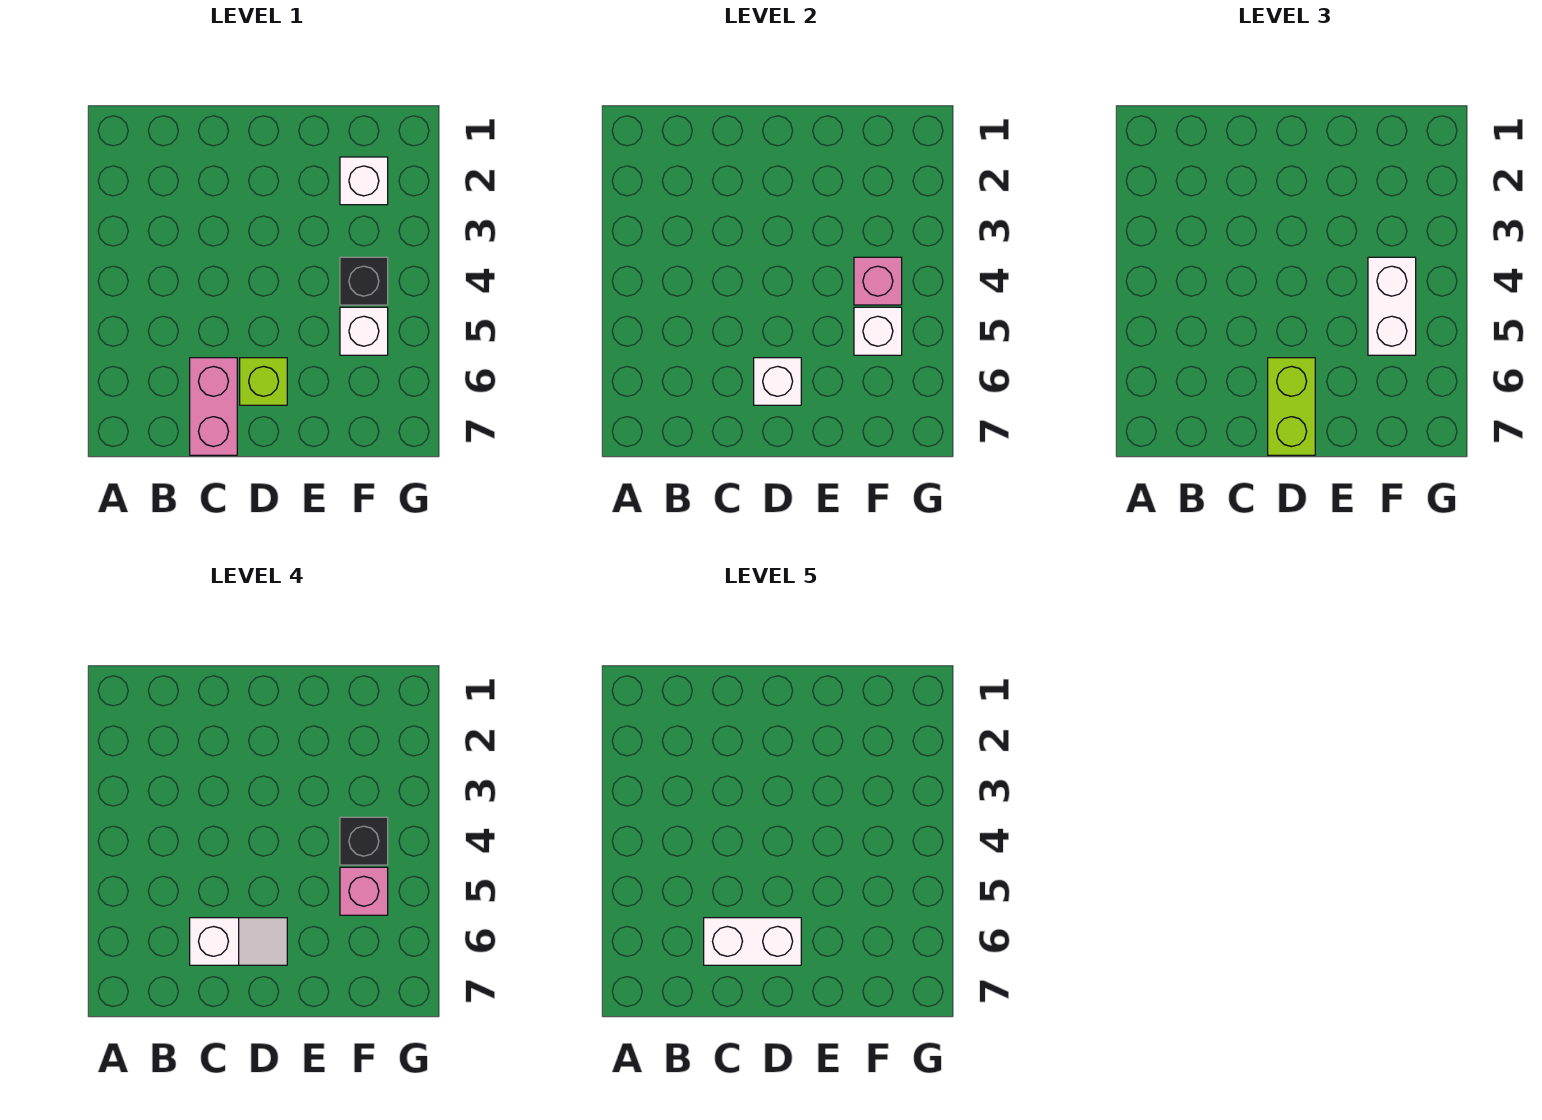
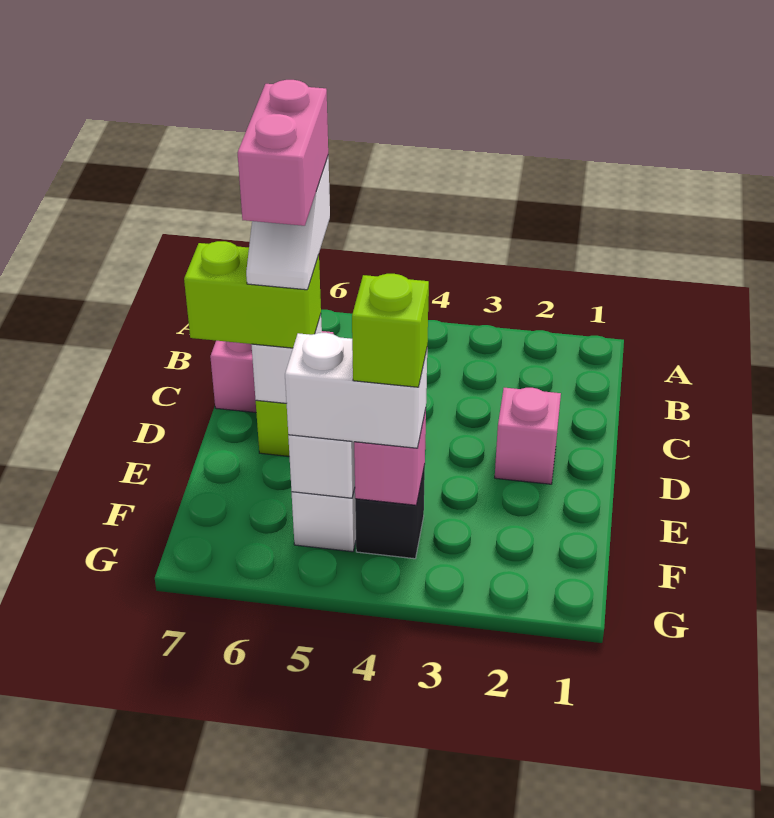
white brick C6:D6 level 5 -> pink brick C6:D6 level 5
white brick F2 level 1 -> none
black brick F4 level 4 -> lime brick F4 level 4
pink brick F5 level 4 -> pink brick D2 level 1

